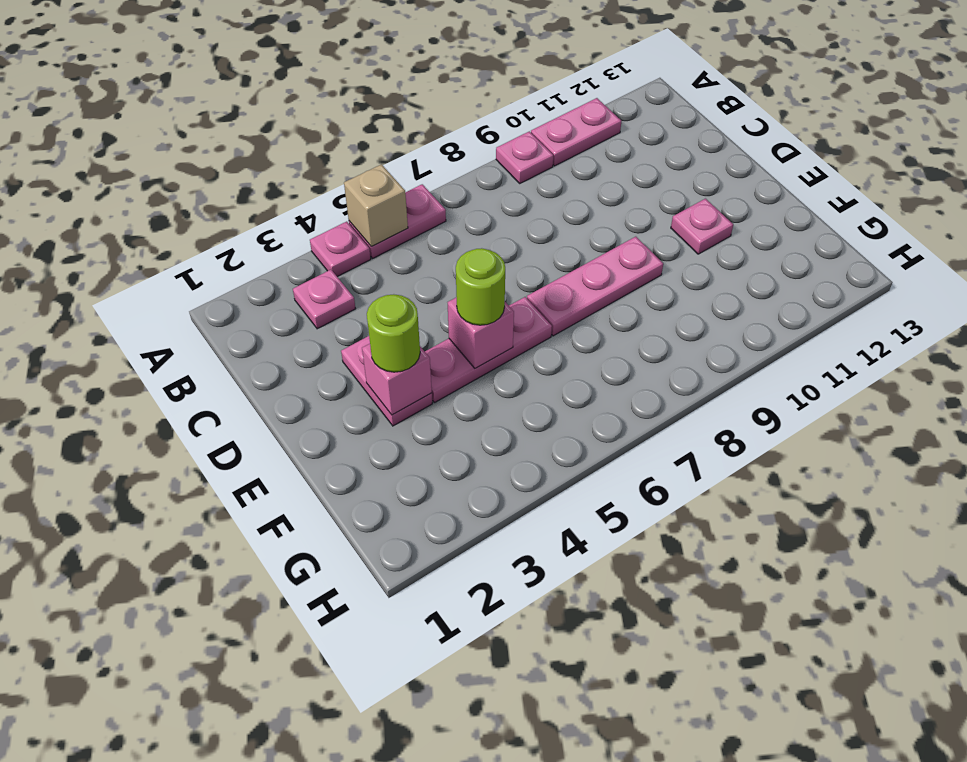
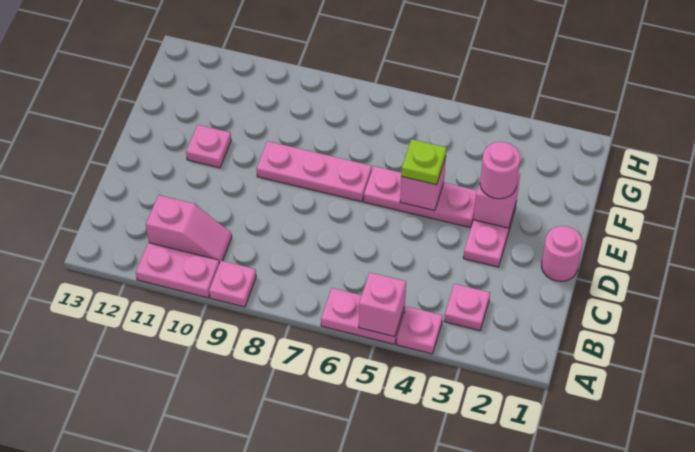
tan brick A5 level 2 -> pink brick A5 level 2
none -> pink slope B10:B11 level 1 top 11
none -> pink round brick D1 level 1
lime round brick E3 level 3 -> pink round brick E3 level 3
lime round brick E5 level 3 -> lime plate E5 level 3

